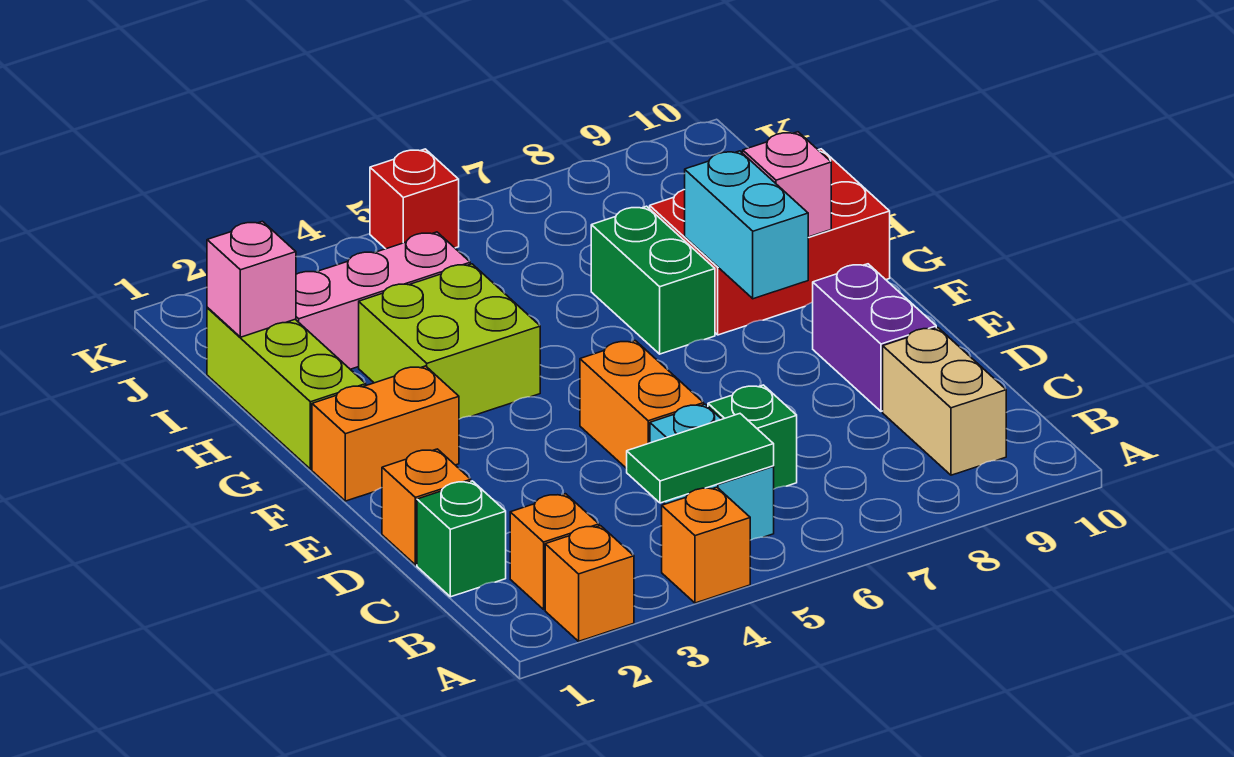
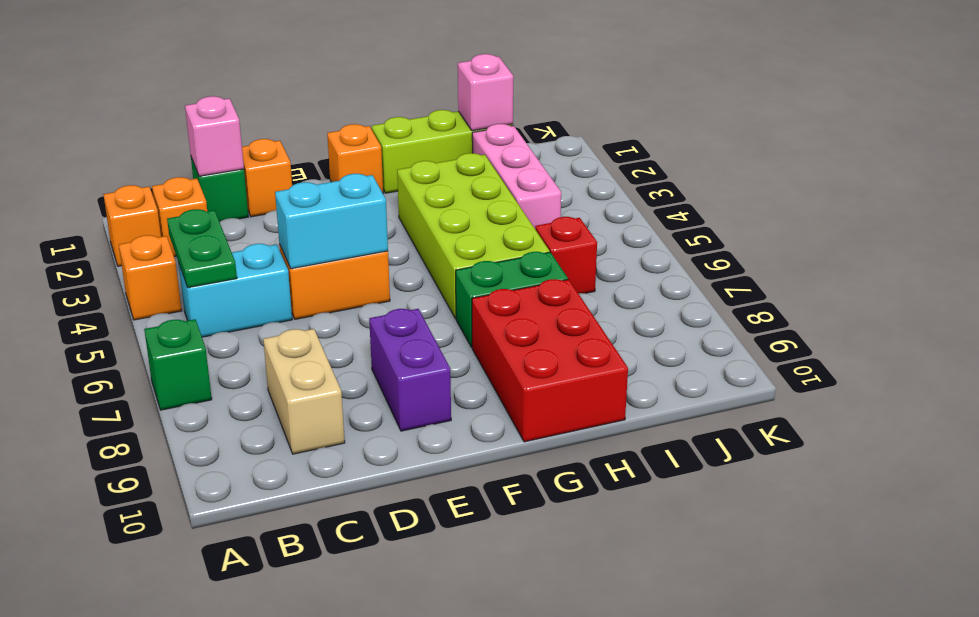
green tile B4:B5 level 2 -> green plate B4:B5 level 2
tan brick B9:C9 level 1 -> tan brick C8:C9 level 1
green brick C6 level 1 -> green brick A7 level 1
purple brick D9:E9 level 1 -> purple brick E8:E9 level 1
orange brick F1:F2 level 1 -> orange brick F1 level 1
cyan brick F8:G8 level 2 -> cyan brick D5:E5 level 2
lime brick G3:H4 level 1 -> lime brick G3:H6 level 1
pink brick G9 level 2 -> pink brick C1 level 2
red brick K5 level 1 -> red brick I6 level 1

